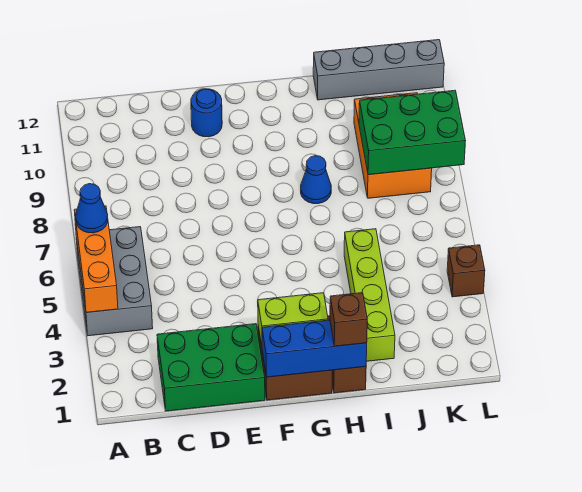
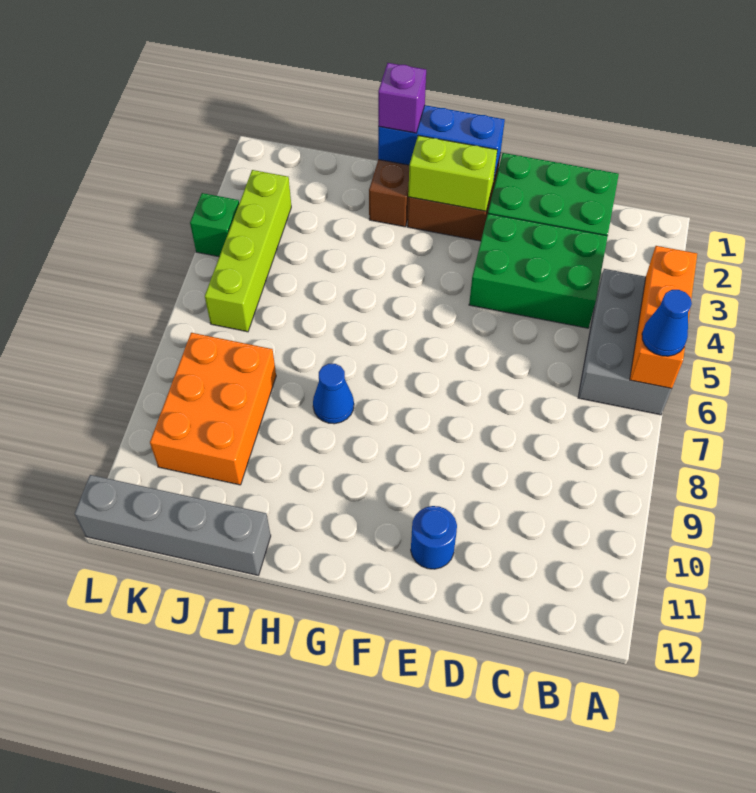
brown brick H1 level 3 -> purple brick H1 level 3
lime brick I2:I5 level 1 -> lime brick K3:K6 level 1
green brick J8:L9 level 2 -> green brick C3:E4 level 1
brown brick L4 level 1 -> green brick L4 level 1

